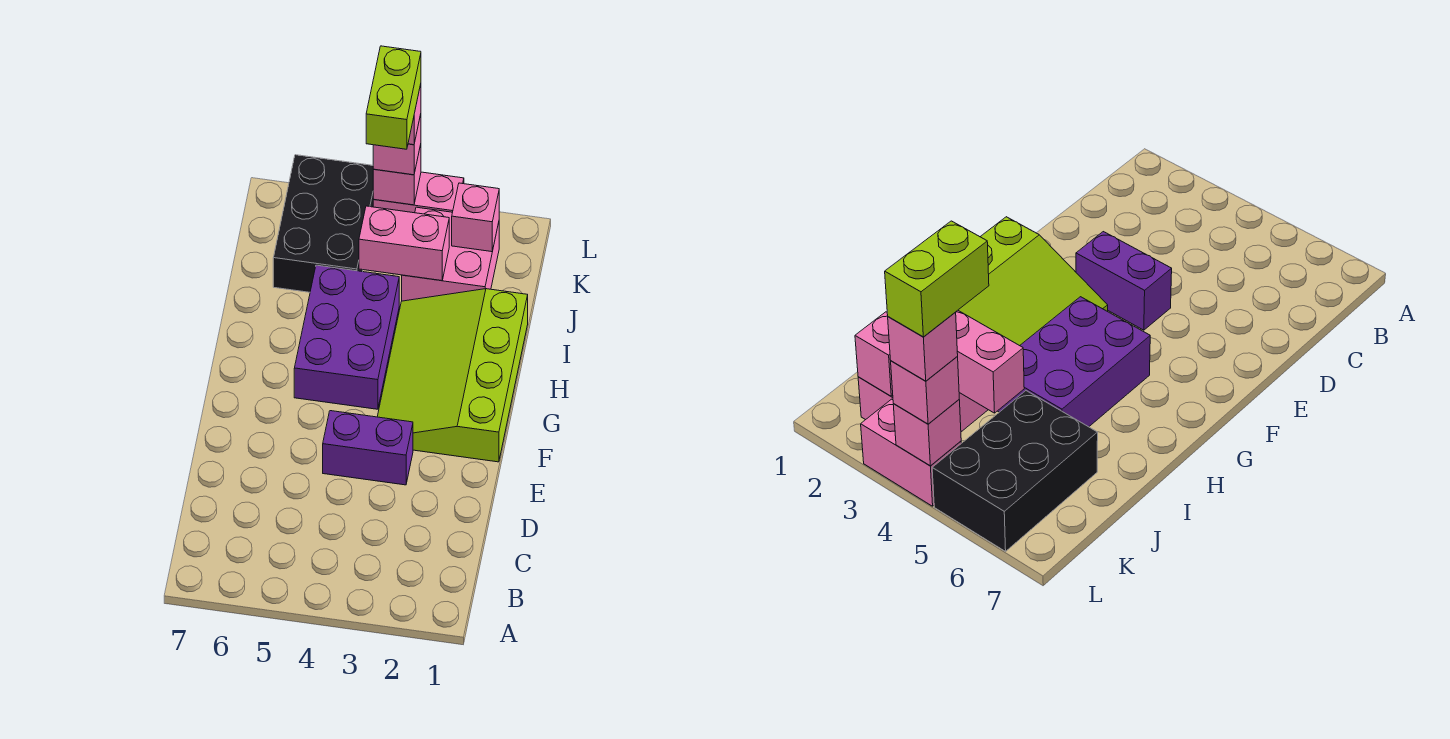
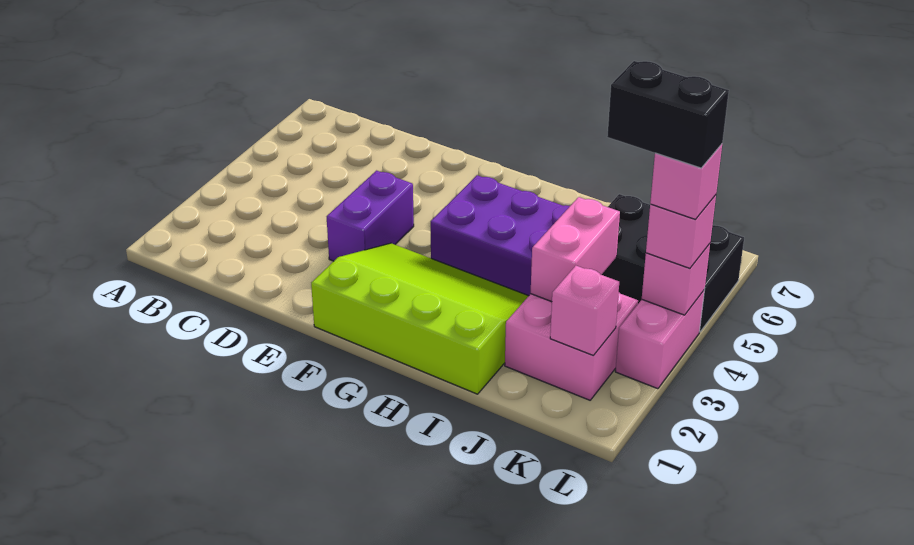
lime brick K4:L4 level 5 -> black brick K4:L4 level 5

